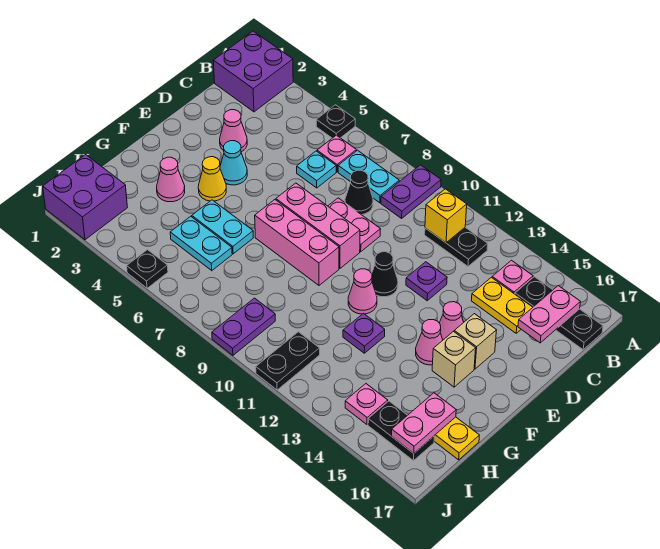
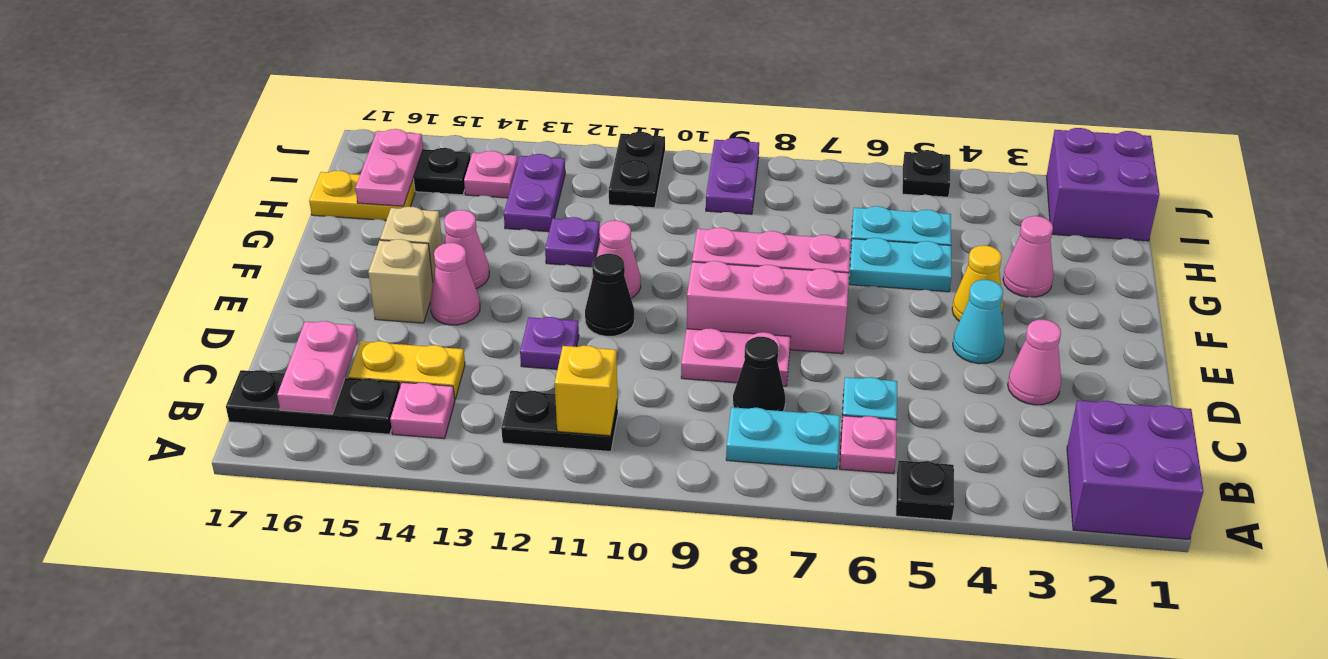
purple plate A9:B9 level 1 -> purple plate H13:I13 level 1

